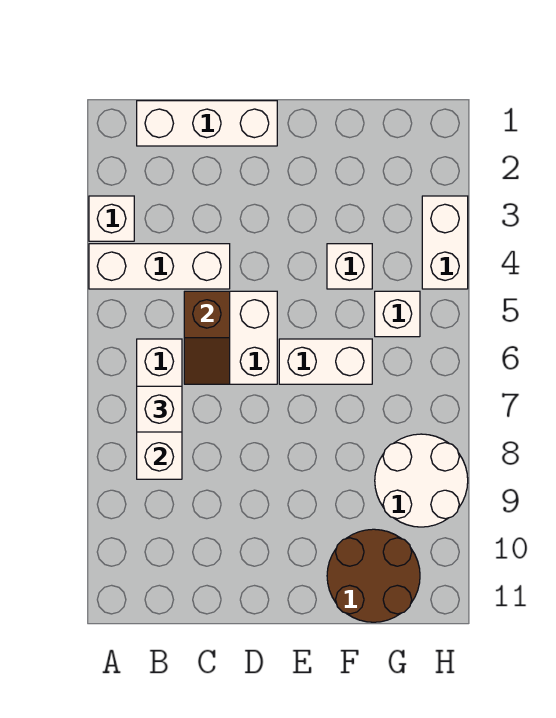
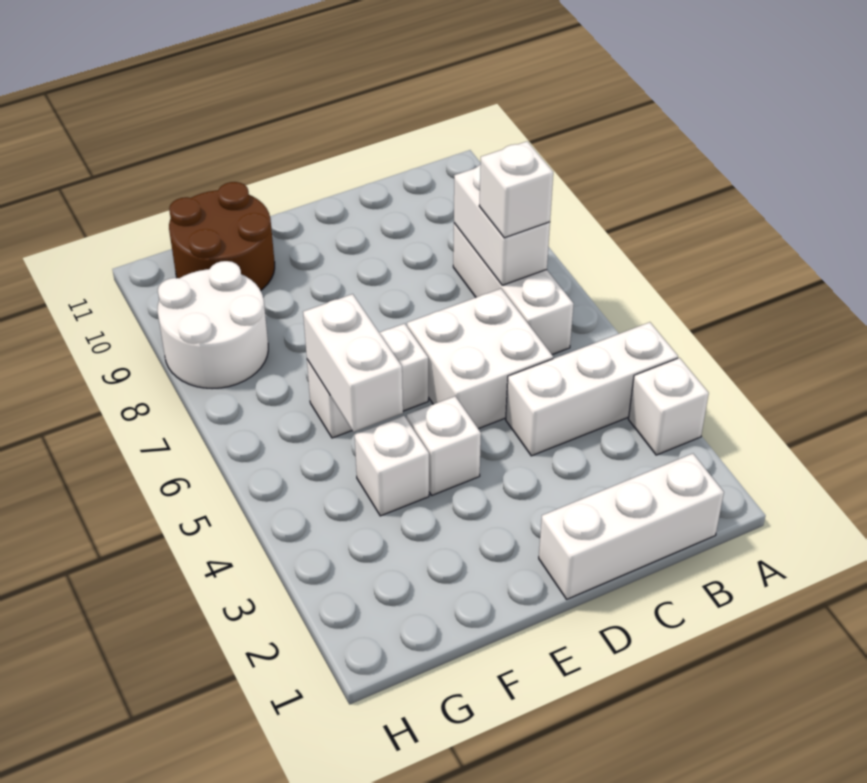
brown slope C5:C6 level 2 top 5 -> none
white brick G5 level 1 -> white brick E4 level 1
white brick H3:H4 level 1 -> white brick F5:F6 level 2

